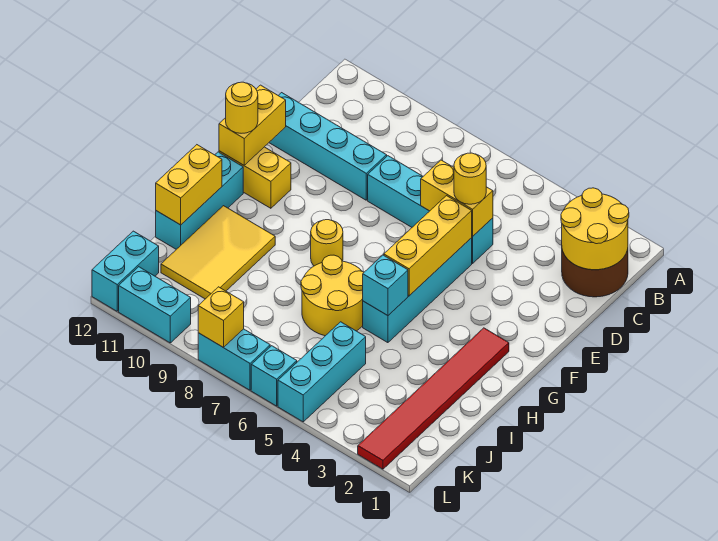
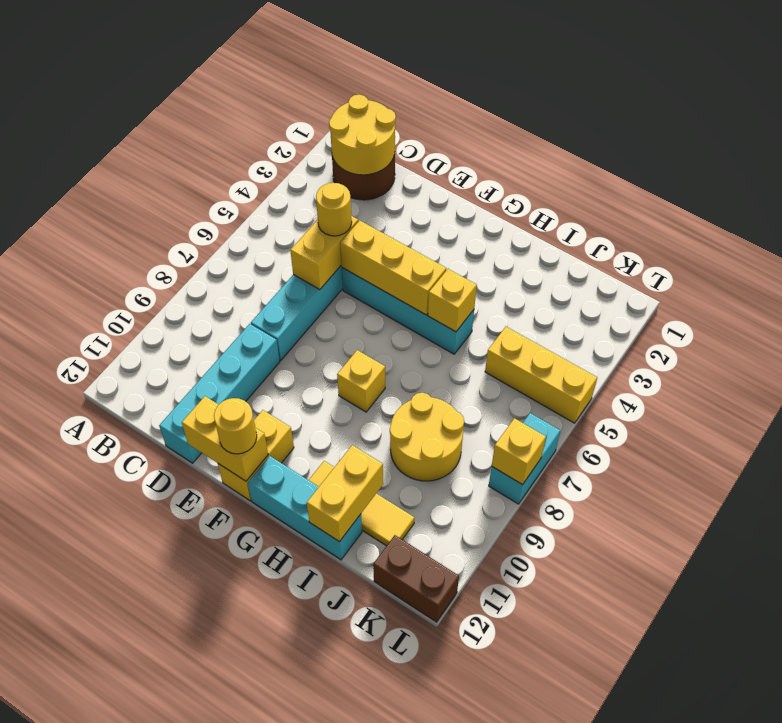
red tile G2:L2 level 1 -> none
yellow round brick G8 level 1 -> yellow brick G8 level 1
cyan brick H5 level 2 -> yellow brick H5 level 2
yellow round brick H6:I7 level 1 -> yellow round brick I8:J9 level 1
yellow tile H10:J11 level 1 -> yellow tile H11:J11 level 1
yellow brick H12:I12 level 2 -> yellow brick I11:I12 level 2
cyan brick J5:L5 level 1 -> yellow brick J5:L5 level 1
cyan brick K12:L12 level 1 -> brown brick K12:L12 level 1
cyan brick L6 level 1 -> none
cyan brick L10:L11 level 1 -> none

